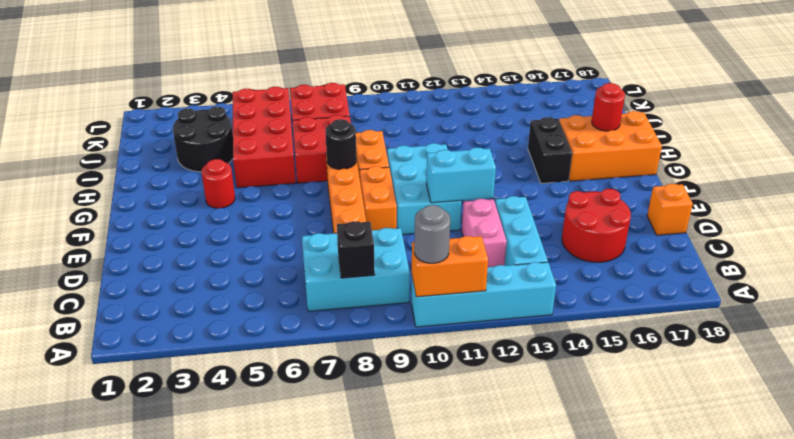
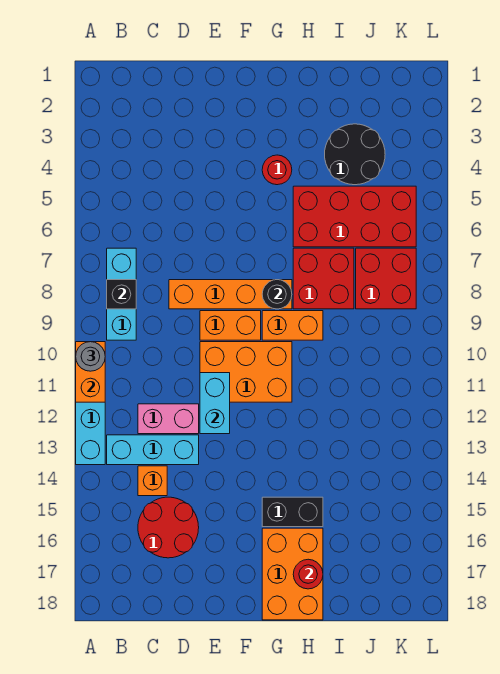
cyan brick B7:C9 level 1 -> cyan brick B7:B9 level 1
orange brick D18 level 1 -> orange brick C14 level 1
cyan brick E10:G11 level 1 -> orange brick E10:G11 level 1

